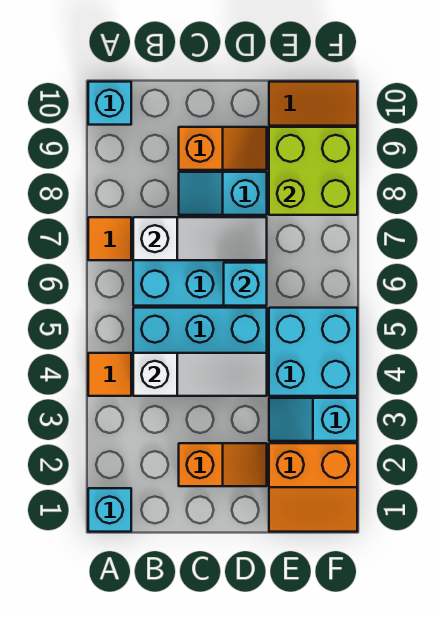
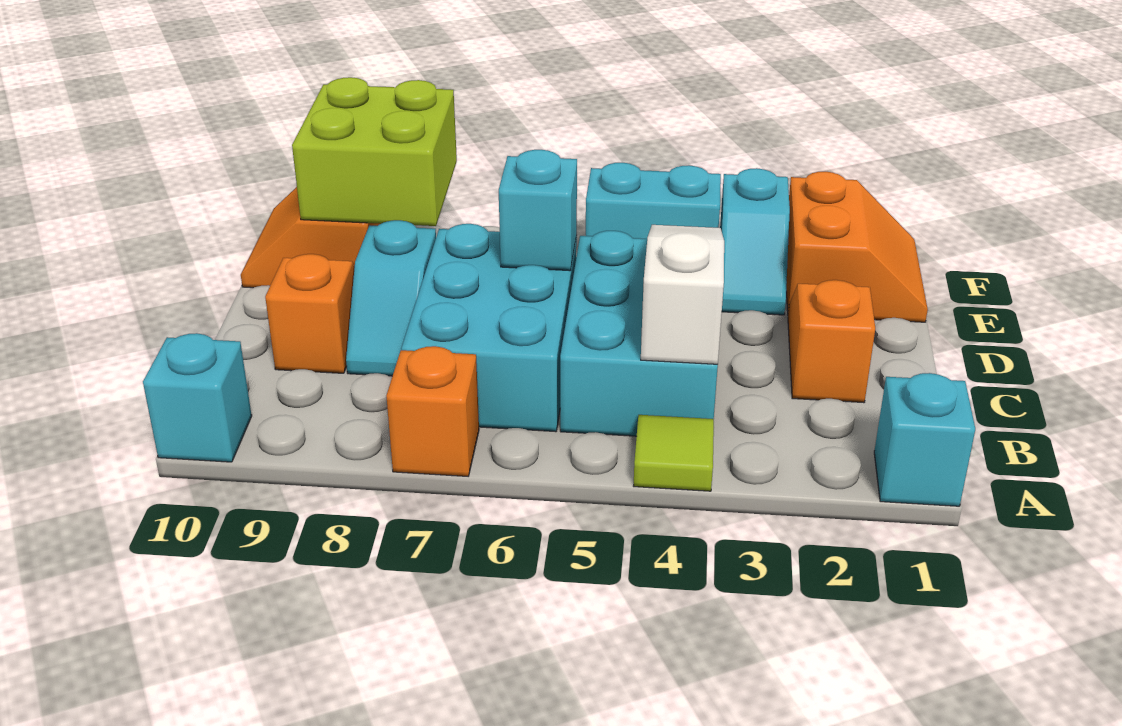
orange tile A4 level 1 -> lime tile A4 level 1
orange tile A7 level 1 -> orange brick A7 level 1
white slope B7:D7 level 2 top B -> none
cyan brick E4:F5 level 1 -> cyan brick F4:F5 level 1

